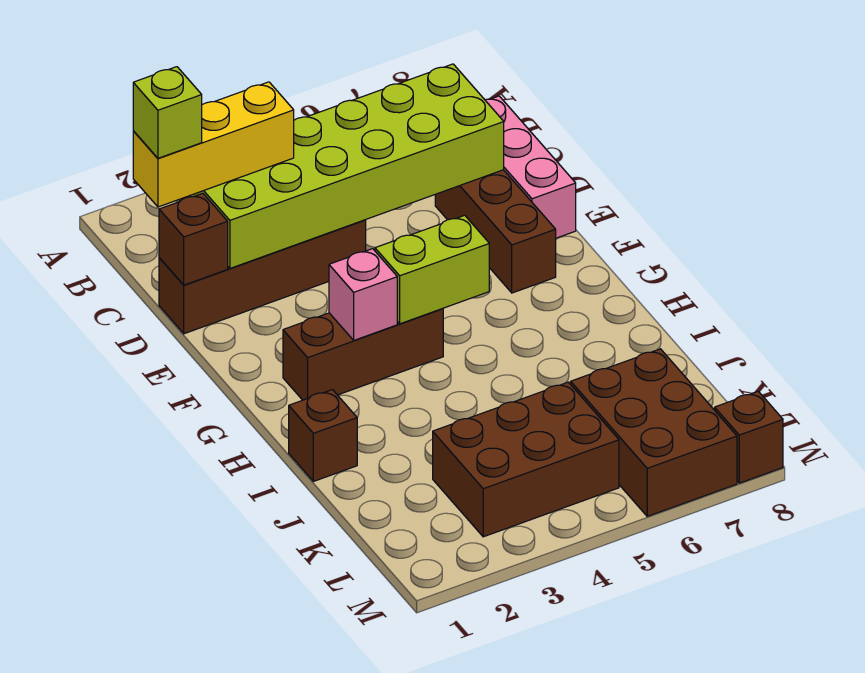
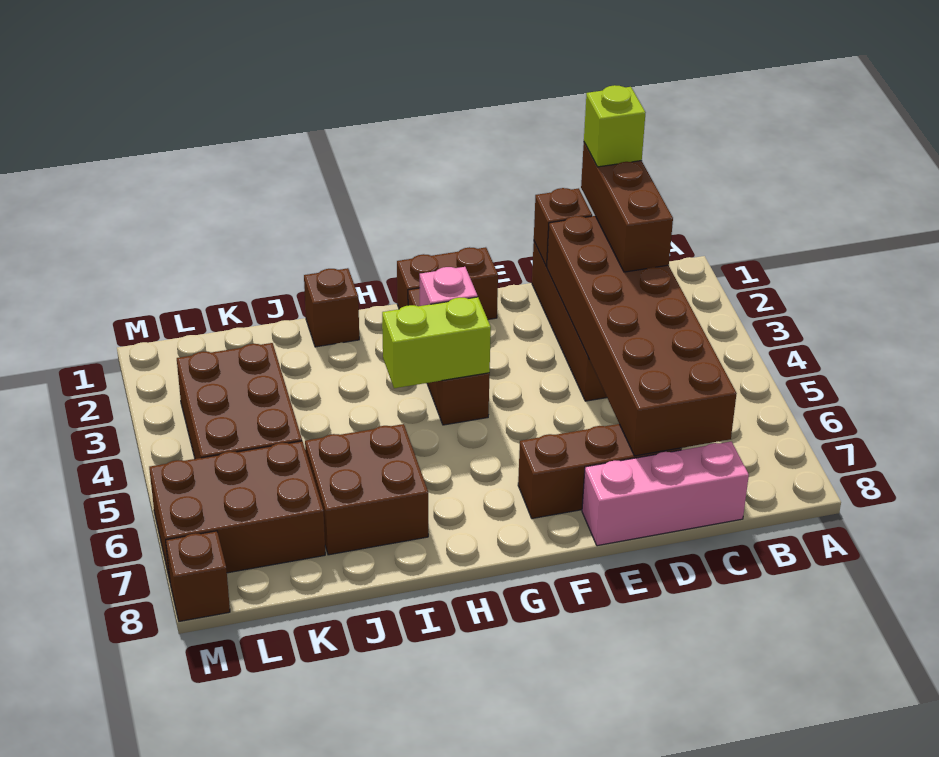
yellow brick C1:C3 level 3 -> brown brick C1:C3 level 3
lime brick C2:D7 level 2 -> brown brick C2:D7 level 2
none -> brown brick F1:G1 level 1
lime brick G4:G5 level 2 -> lime brick G4:H4 level 2
none -> brown brick I6:J7 level 1

